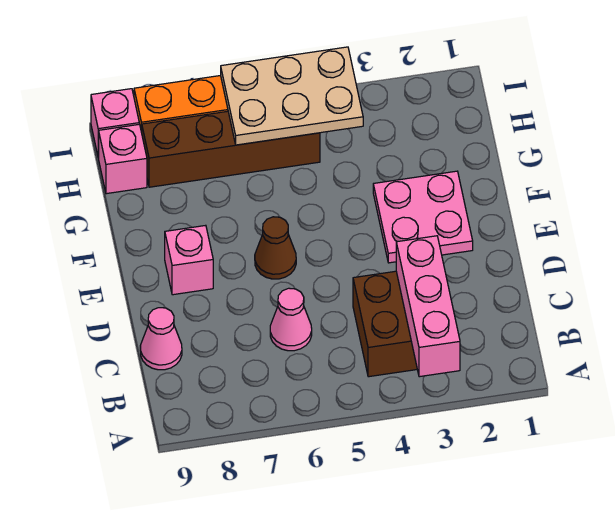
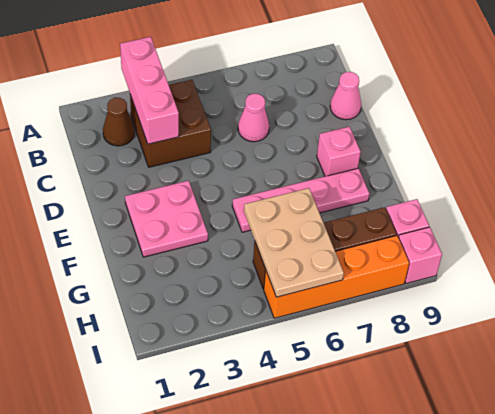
brown cone E6 level 1 -> brown cone B2 level 1
none -> pink plate F5:F8 level 1
tan plate H4:I6 level 2 -> tan plate G5:I6 level 2

